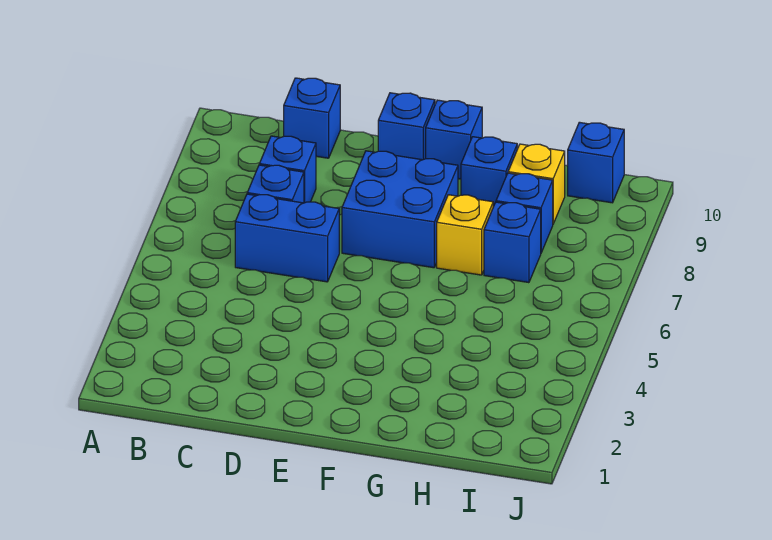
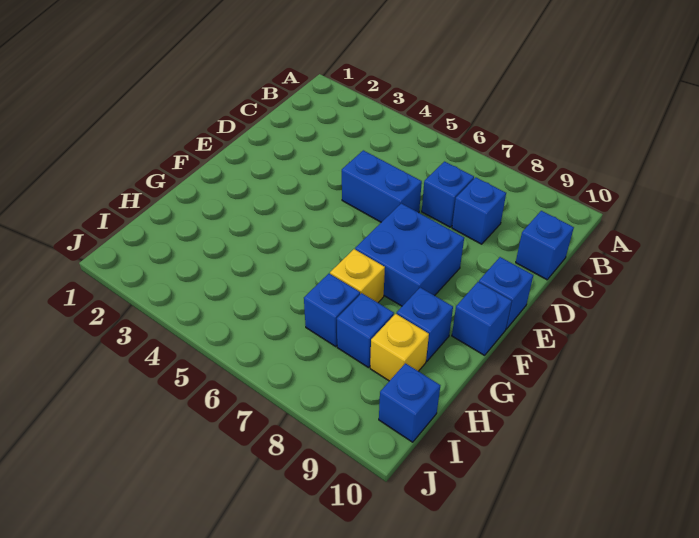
blue brick C6:D6 level 1 -> blue brick D5:D6 level 1

